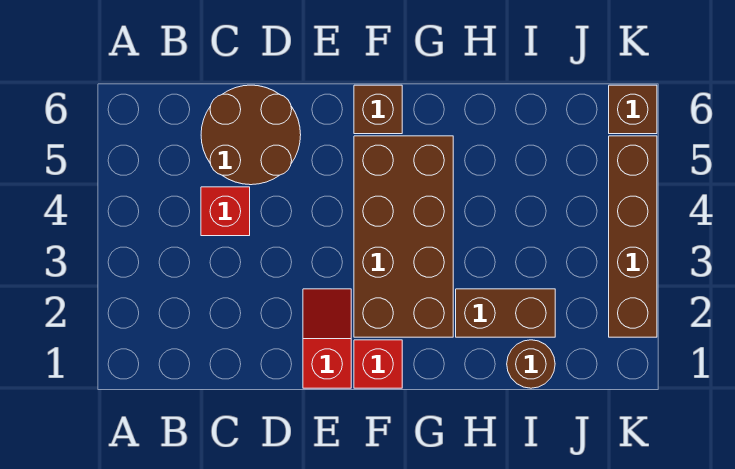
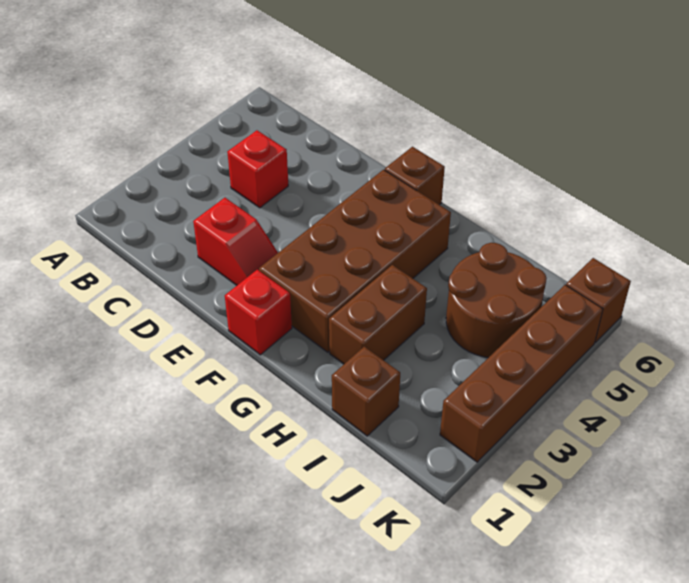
brown round brick C5:D6 level 1 -> brown round brick I4:J5 level 1
red slope E1:E2 level 1 top 1 -> red slope D2:E2 level 1 top D
brown brick H2:I2 level 1 -> brown brick H2:H3 level 1
brown round brick I1 level 1 -> brown brick I1 level 1

